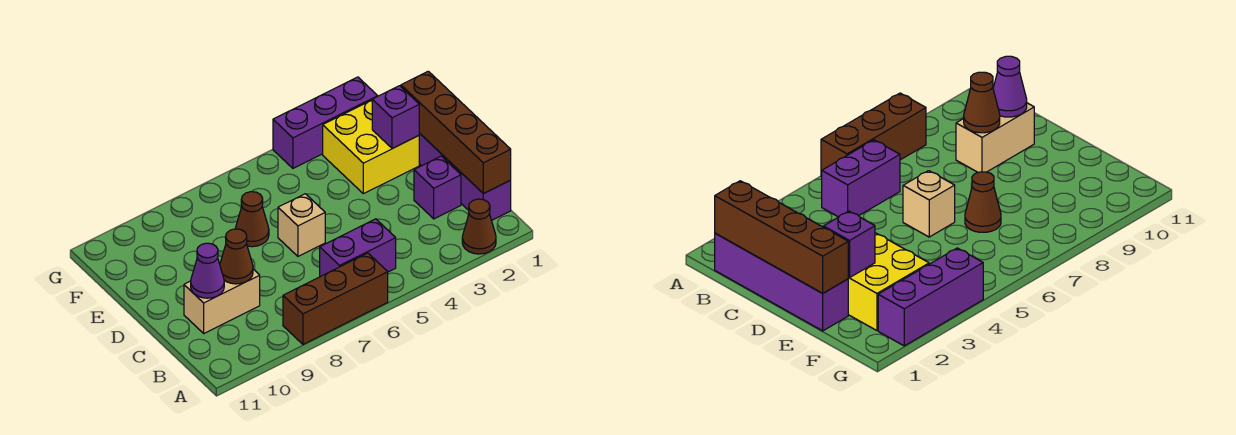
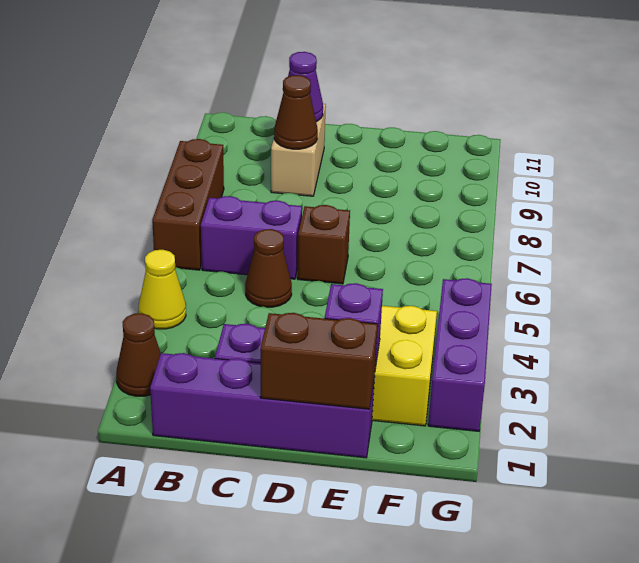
none -> yellow cone A4 level 1
brown brick B1:E1 level 2 -> brown brick D1:E1 level 2
purple brick B5:B6 level 1 -> purple brick B6:C6 level 1
tan brick D6 level 1 -> brown brick D6 level 1
brown cone E7 level 1 -> brown cone C5 level 1

